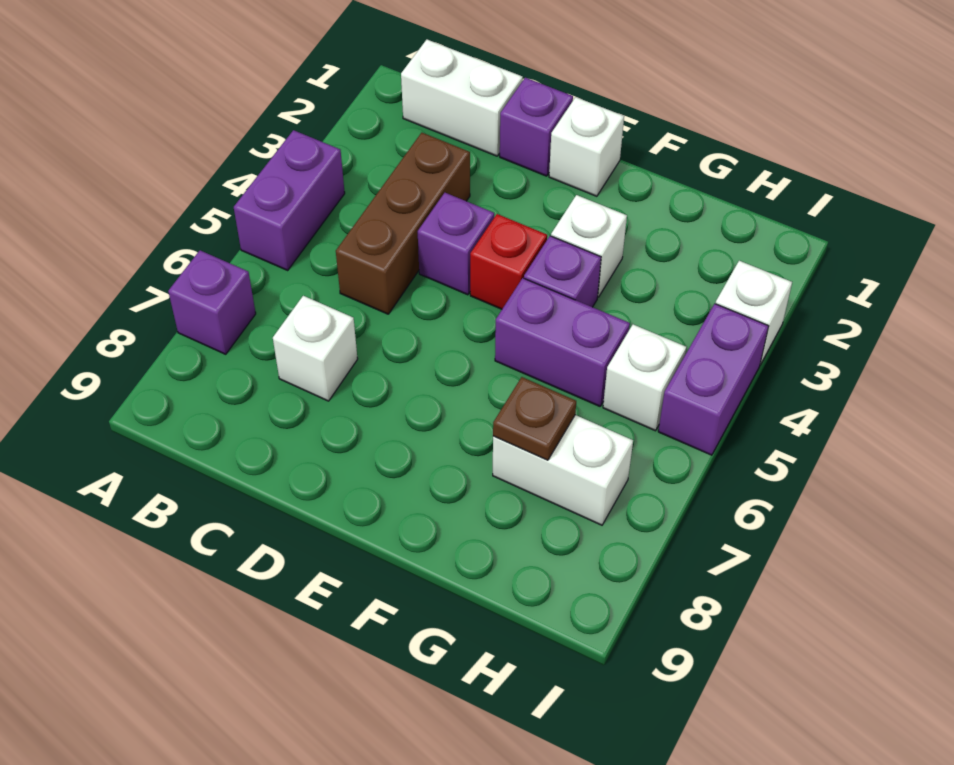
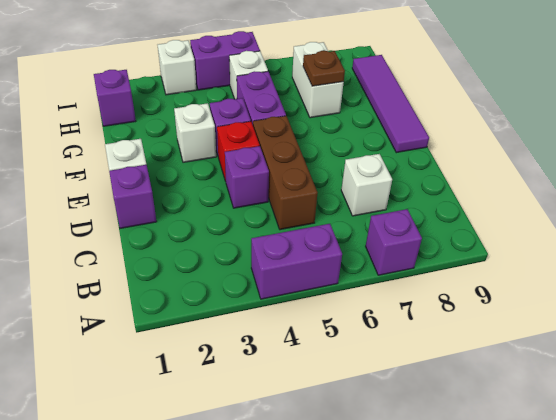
white brick B1:C1 level 1 -> none
brown brick C3:C5 level 1 -> brown brick C5:E5 level 1
none -> purple tile E9:H9 level 1
none -> purple brick H1 level 1

